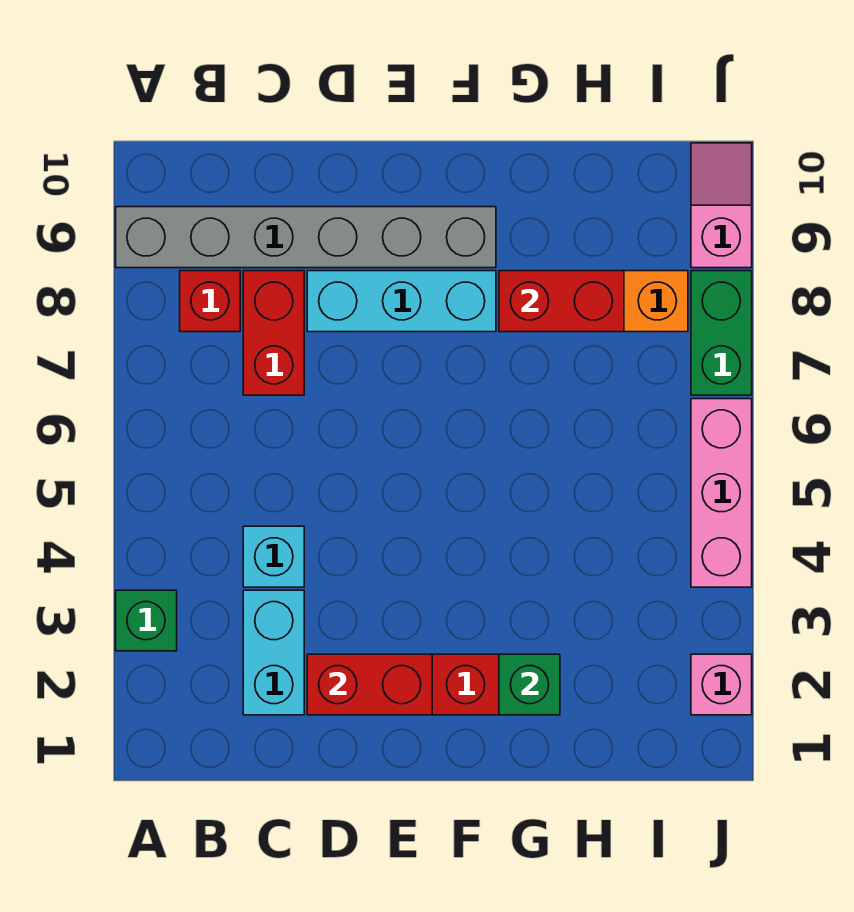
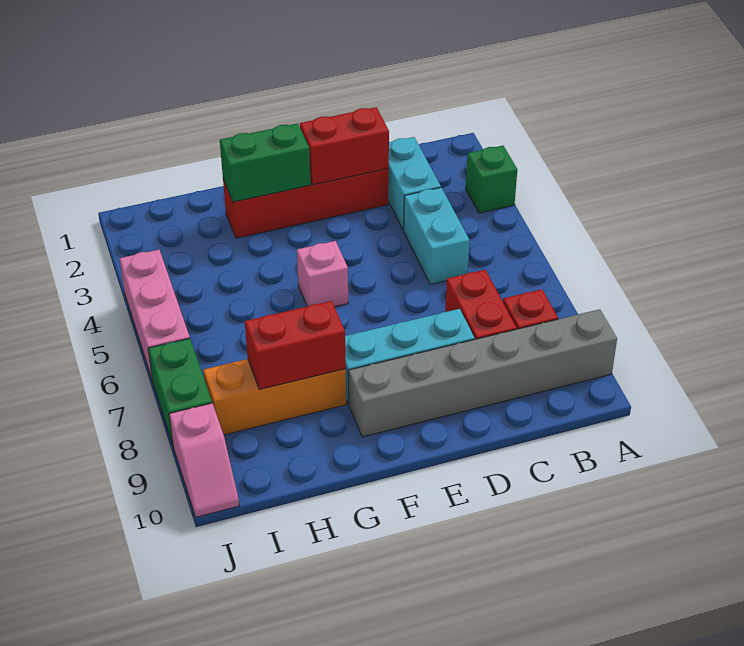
cyan brick C4 level 1 -> cyan brick C4:C5 level 1
green brick G2 level 2 -> green brick F2:G2 level 2
pink brick J2 level 1 -> pink brick F5 level 1

